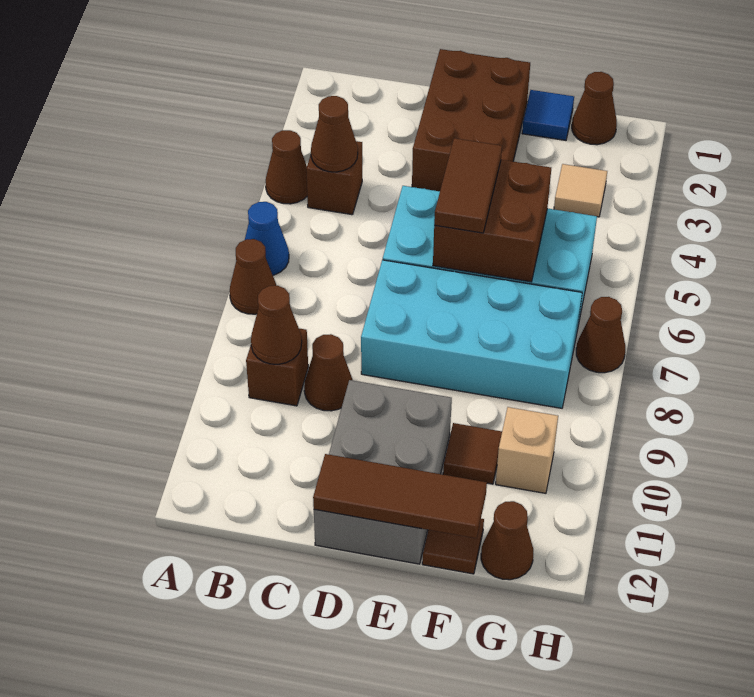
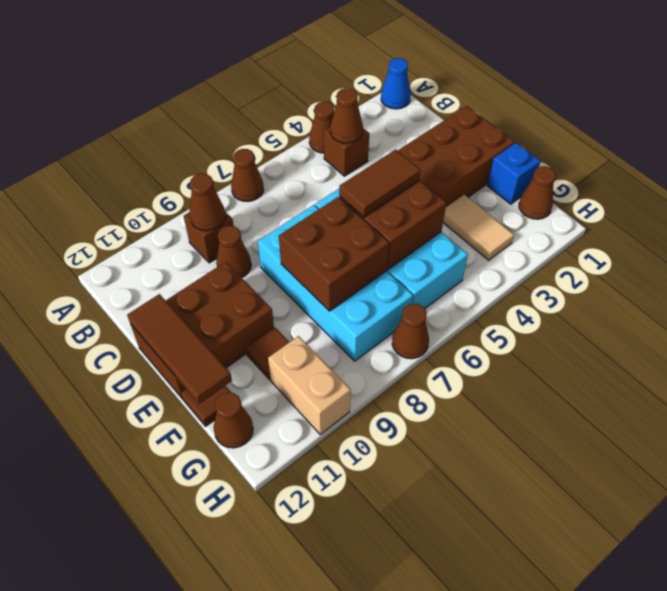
blue cone A6 level 1 -> blue cone A1 level 1
grey brick D10:E12 level 1 -> brown brick D10:E12 level 1
none -> brown brick E7:F8 level 2
blue tile F1 level 1 -> blue brick F1 level 1
tan tile G3 level 1 -> tan tile F3:G3 level 1
tan brick G10 level 1 -> tan brick G10:H10 level 1

